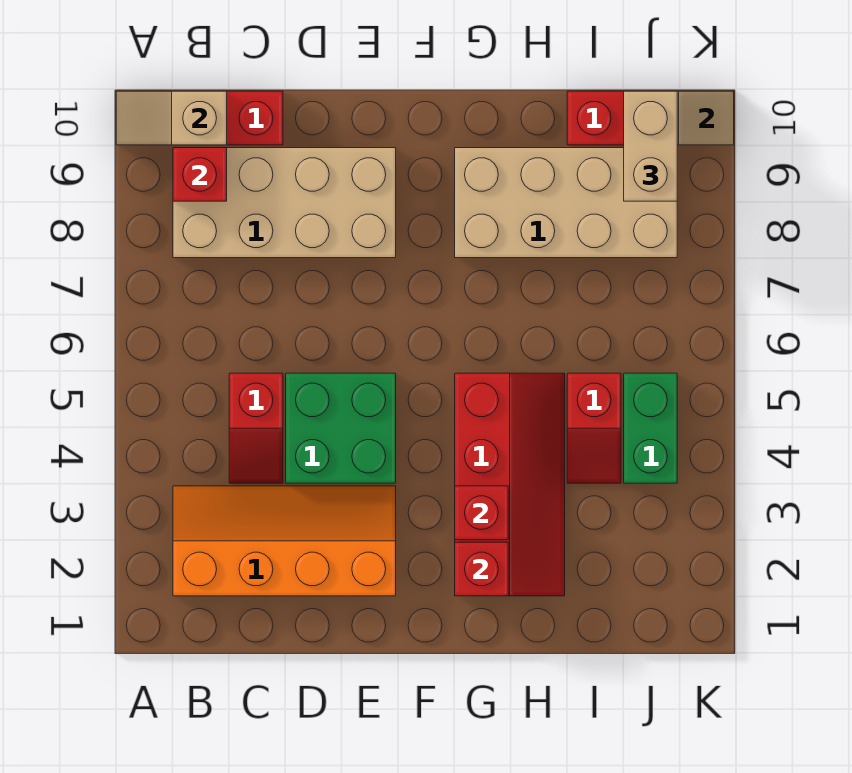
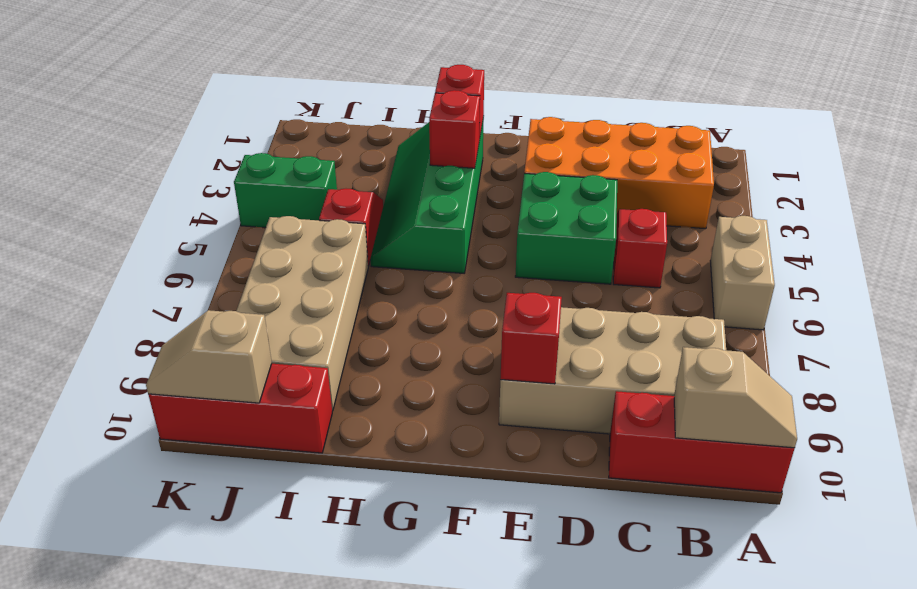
orange slope B2:E3 level 1 top 2 -> orange brick B2:E3 level 1
red brick B9 level 2 -> red brick E9 level 2
red slope G2:H5 level 1 top G -> green slope G2:H5 level 1 top G
tan brick G8:J9 level 1 -> tan brick I6:J9 level 1
green brick J4:J5 level 1 -> green brick J4:K4 level 1
tan brick J9:J10 level 3 -> tan brick A5:A6 level 1

